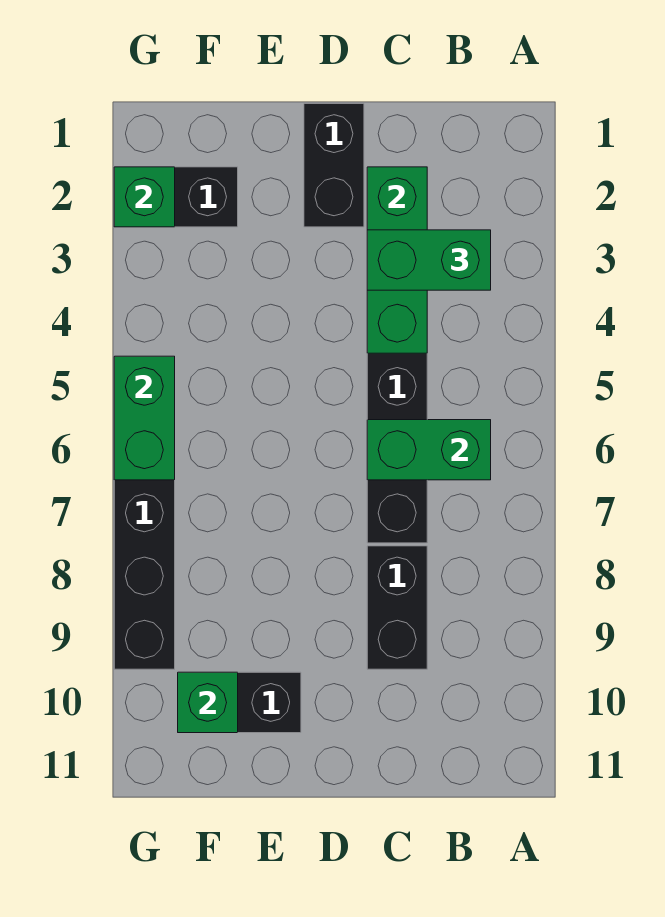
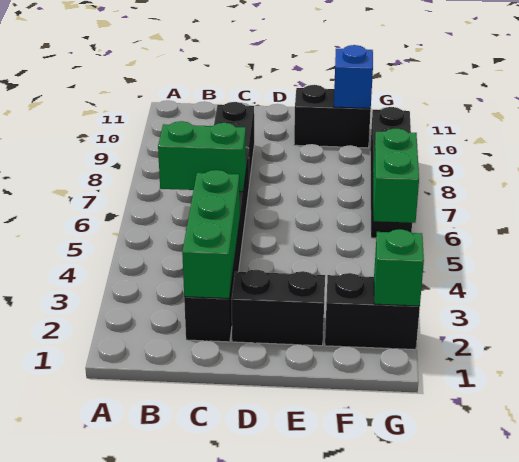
green brick B3:C3 level 3 -> none
black brick D1:D2 level 1 -> black brick D2:E2 level 1
green brick F10 level 2 -> blue brick F10 level 2

